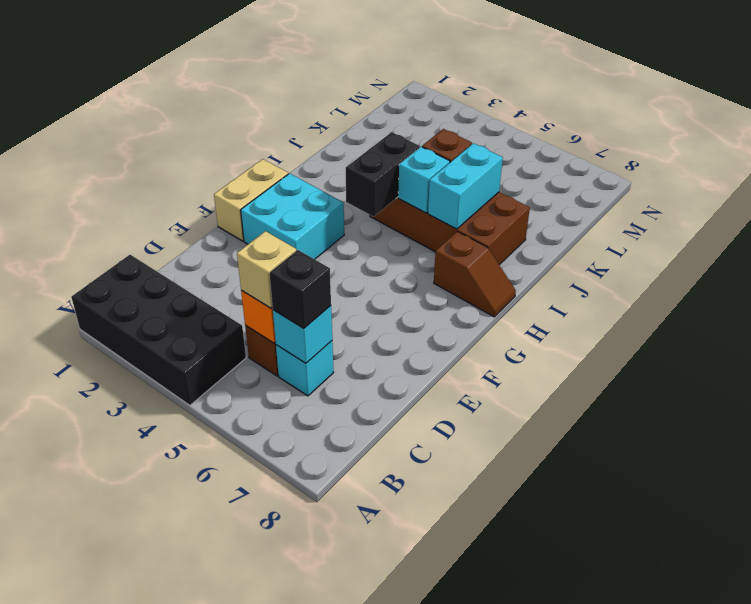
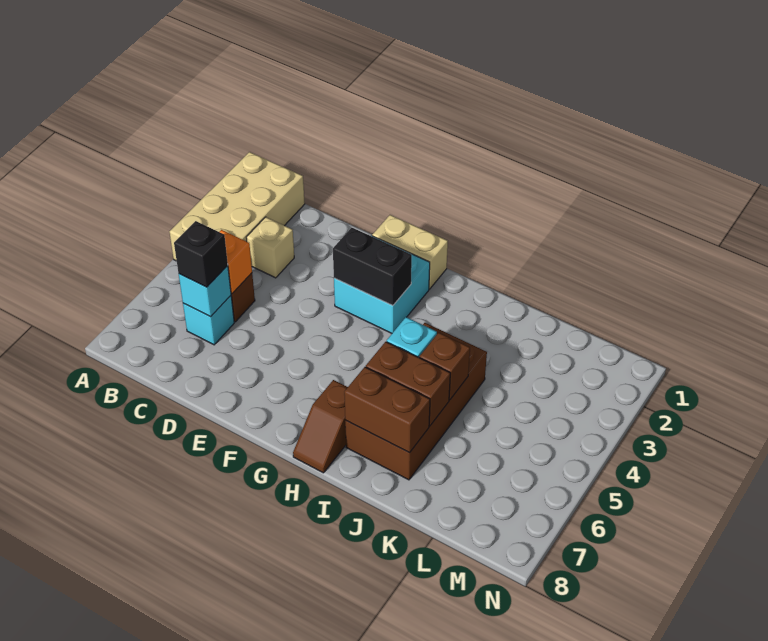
black brick A1:B4 level 1 -> tan brick A1:B4 level 1
tan brick C5 level 3 -> tan brick C3 level 1
black brick H4:I4 level 2 -> black brick F3:G3 level 2
cyan brick I6:J6 level 2 -> brown brick I6:J6 level 2
none -> brown brick I7:J7 level 2

